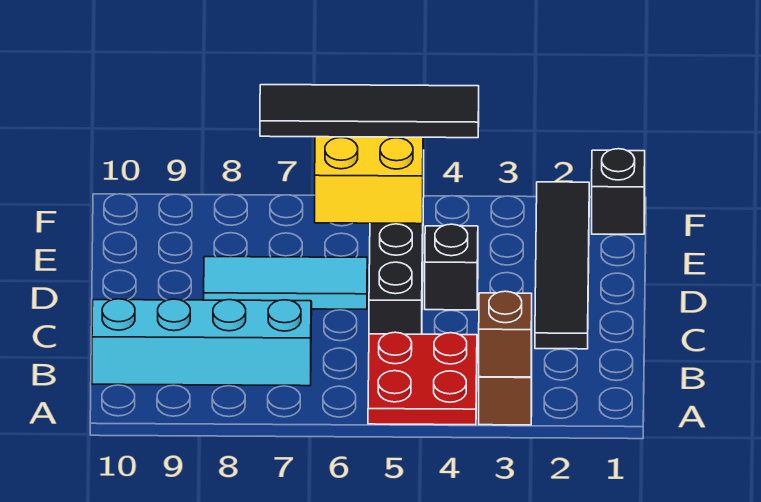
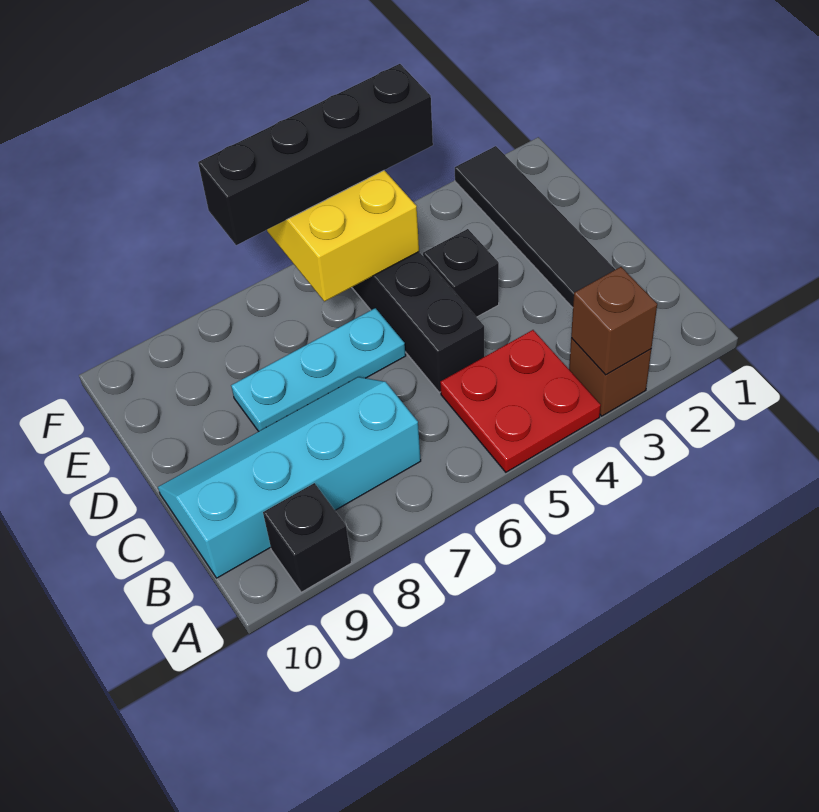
cyan tile D6:D8 level 1 -> cyan plate D6:D8 level 1
black brick F1 level 1 -> black brick A9 level 1
black tile F4:F7 level 3 -> black brick F4:F7 level 3

